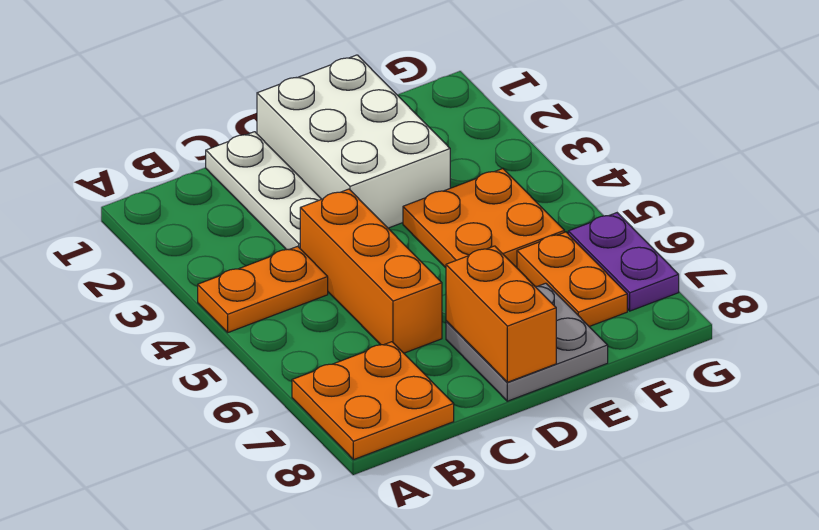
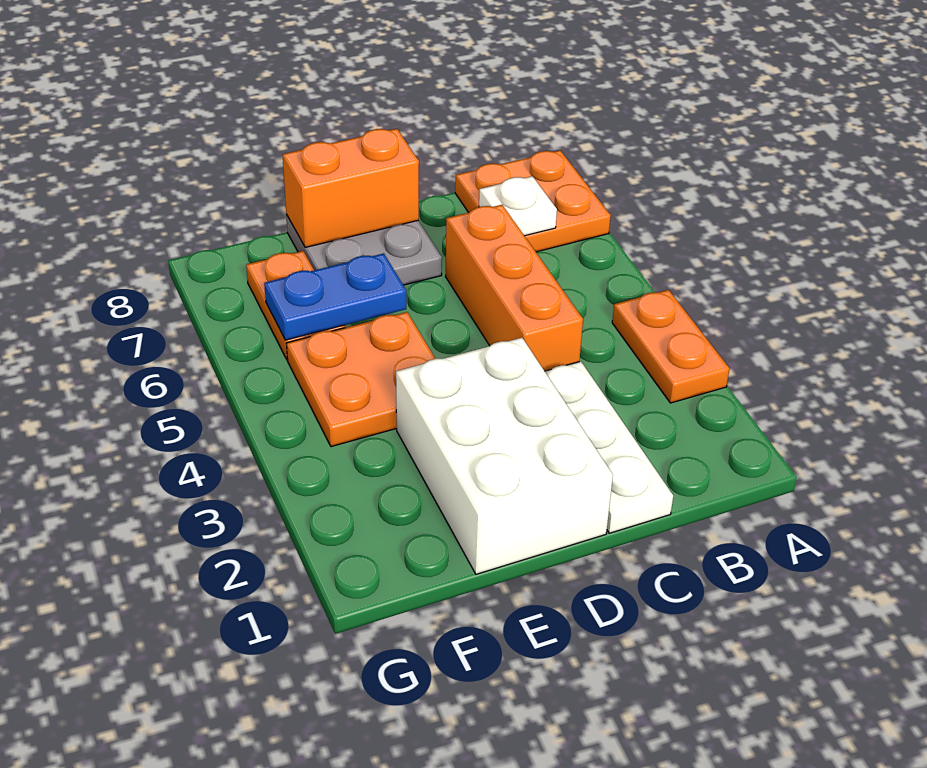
orange plate A4:B4 level 1 -> orange plate A3:A4 level 1
none -> white plate B7 level 2
orange brick D7:D8 level 2 -> orange brick D8:E8 level 2
none -> blue plate E6:F6 level 2
purple plate G6:G7 level 1 -> none

